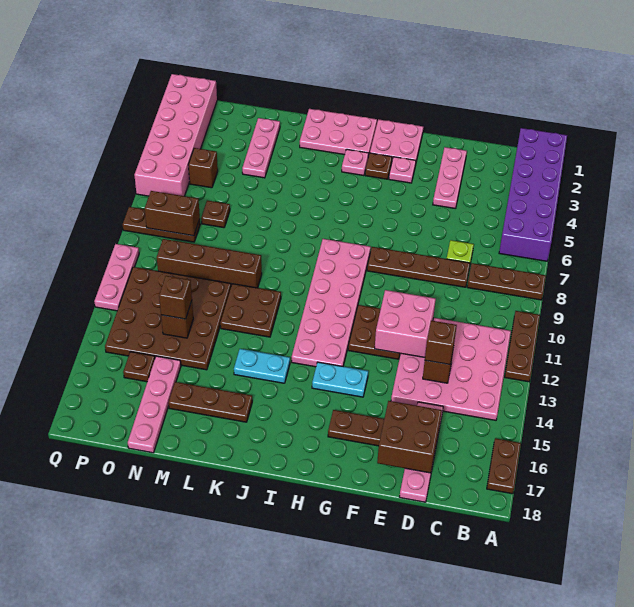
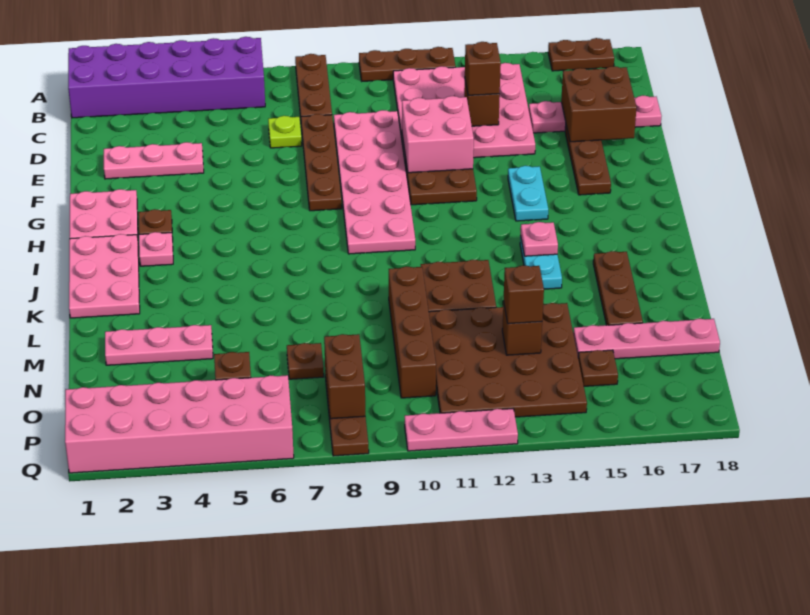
pink plate G3 level 1 -> pink plate J14 level 2
pink plate H8:I13 level 1 -> pink plate D9:I10 level 1

